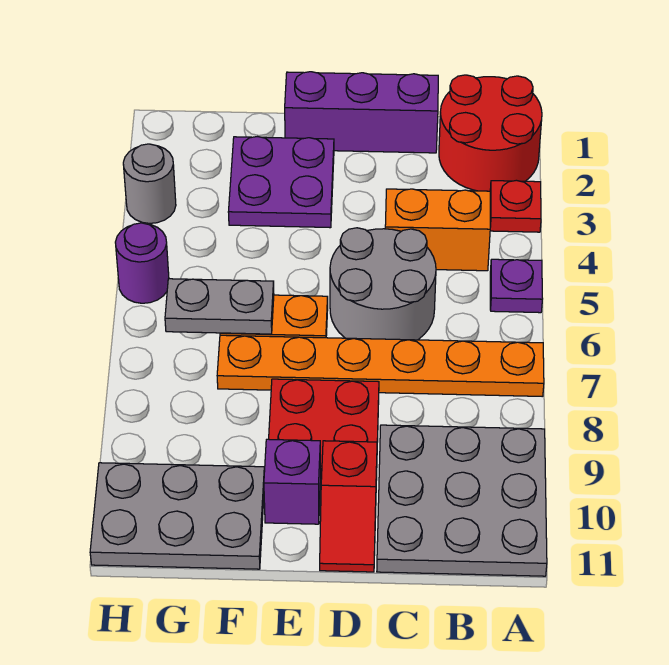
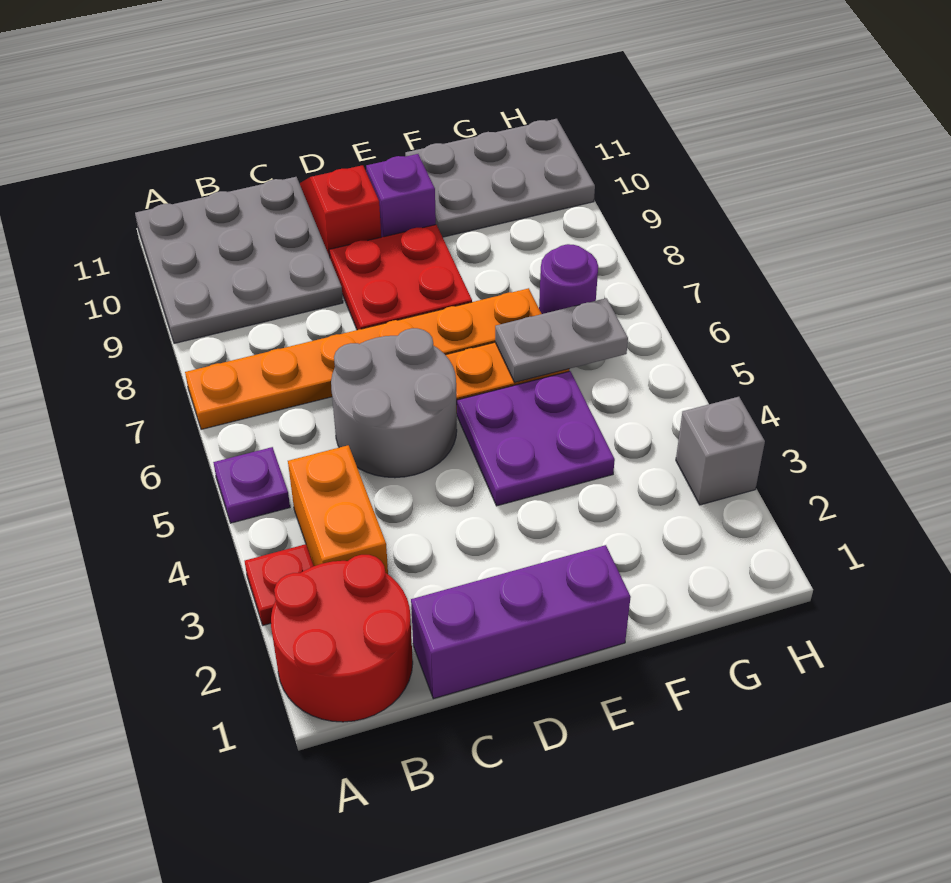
orange brick B4:C4 level 1 -> orange brick B3:B4 level 1
purple plate E2:F3 level 1 -> purple plate E4:F5 level 1
grey round brick H3 level 1 -> grey brick H3 level 1
purple round brick H5 level 1 -> purple round brick G7 level 1

